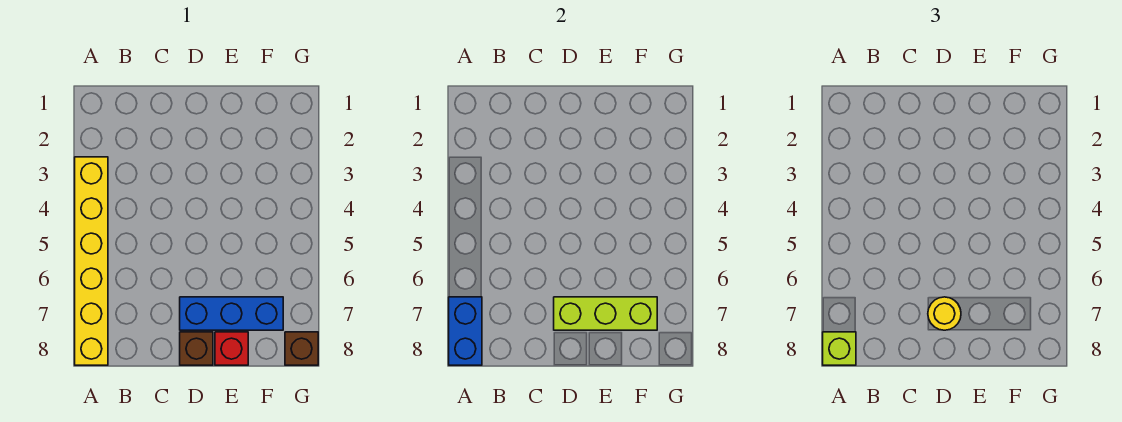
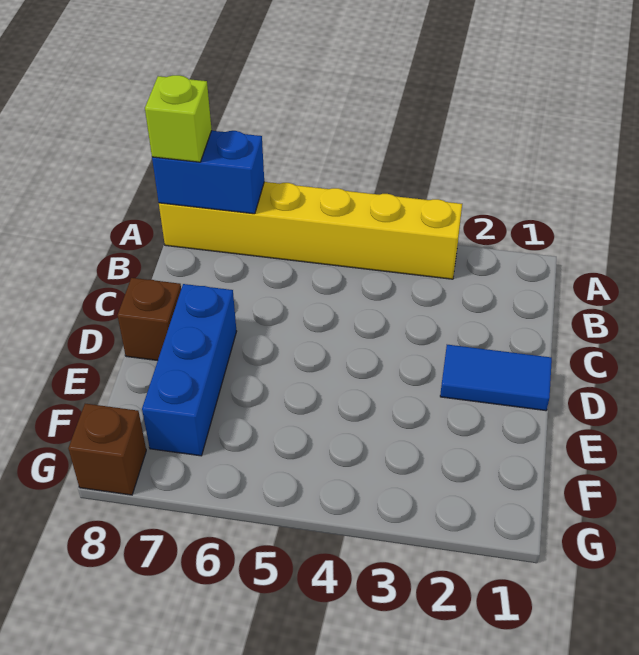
none -> blue tile D1:D2 level 1
lime brick D7:F7 level 2 -> none
yellow round brick D7 level 3 -> none
red brick E8 level 1 -> none

